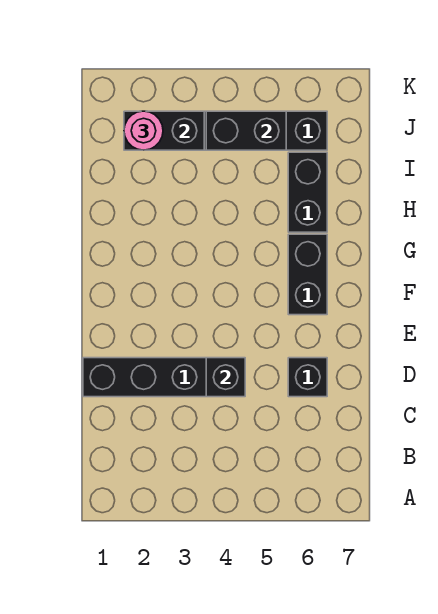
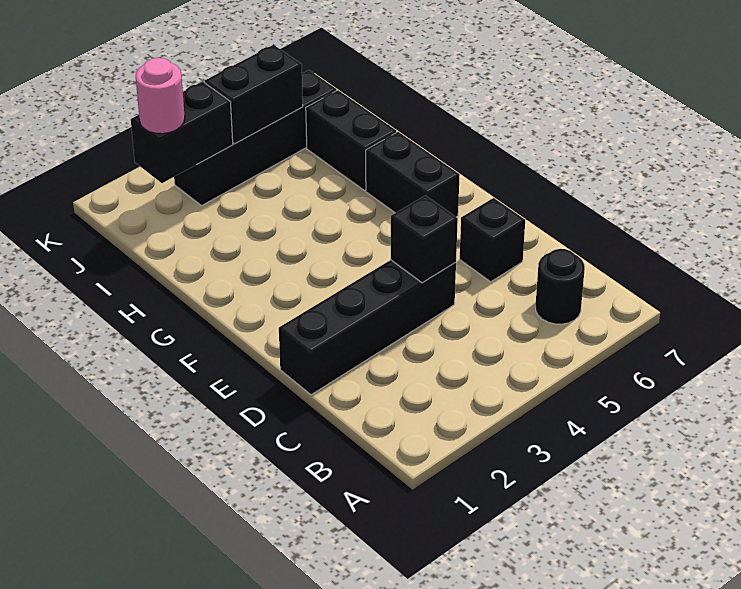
none -> black round brick B6 level 1

